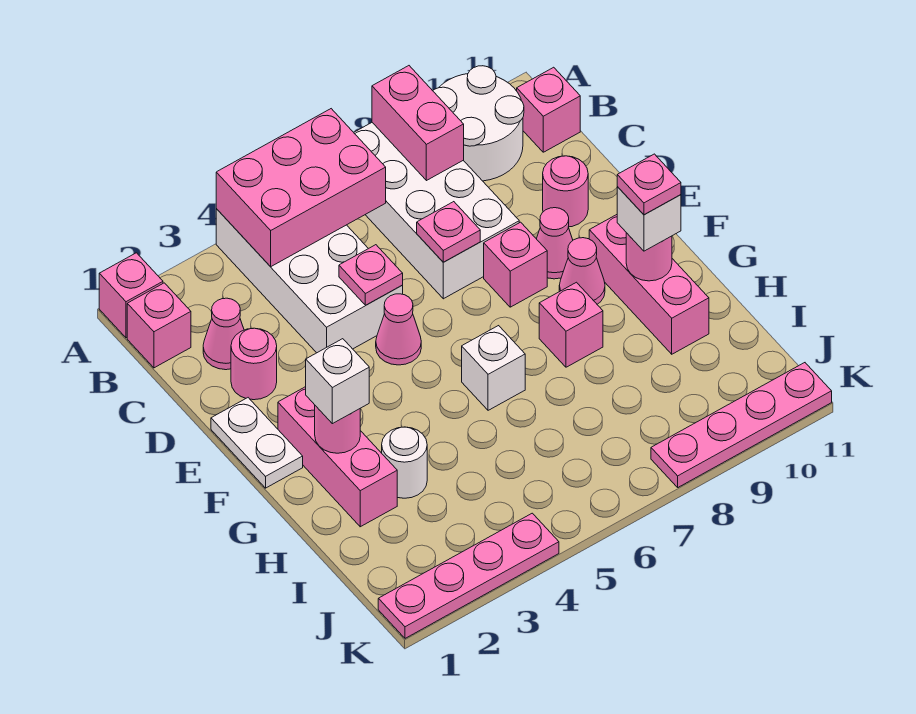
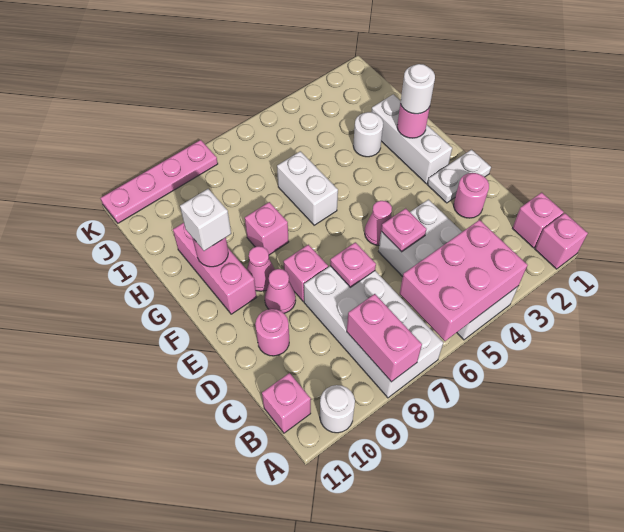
white round brick A9:B10 level 1 -> white round brick A10 level 1
pink cone C2 level 1 -> none
white plate E1:F1 level 1 -> white plate E1:E2 level 1
pink brick F2:H2 level 1 -> white brick F2:H2 level 1
white brick G2 level 3 -> white round brick G2 level 3
white brick G6 level 1 -> white brick G6:H6 level 1
pink plate G10 level 4 -> none
pink plate K1:K4 level 1 -> none

